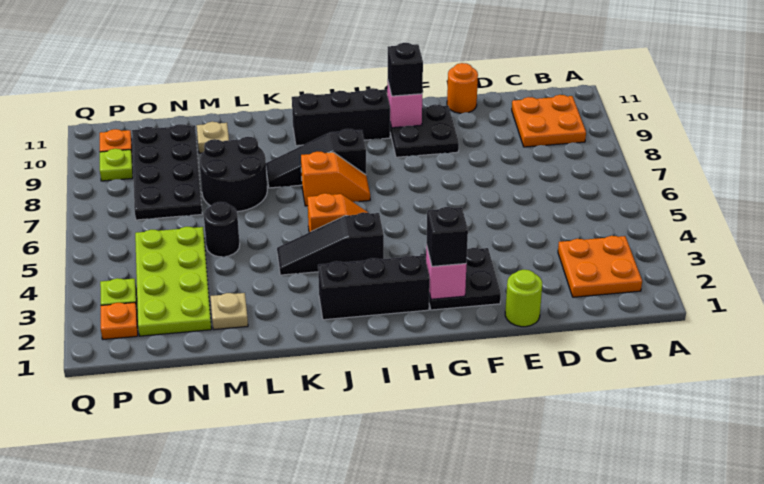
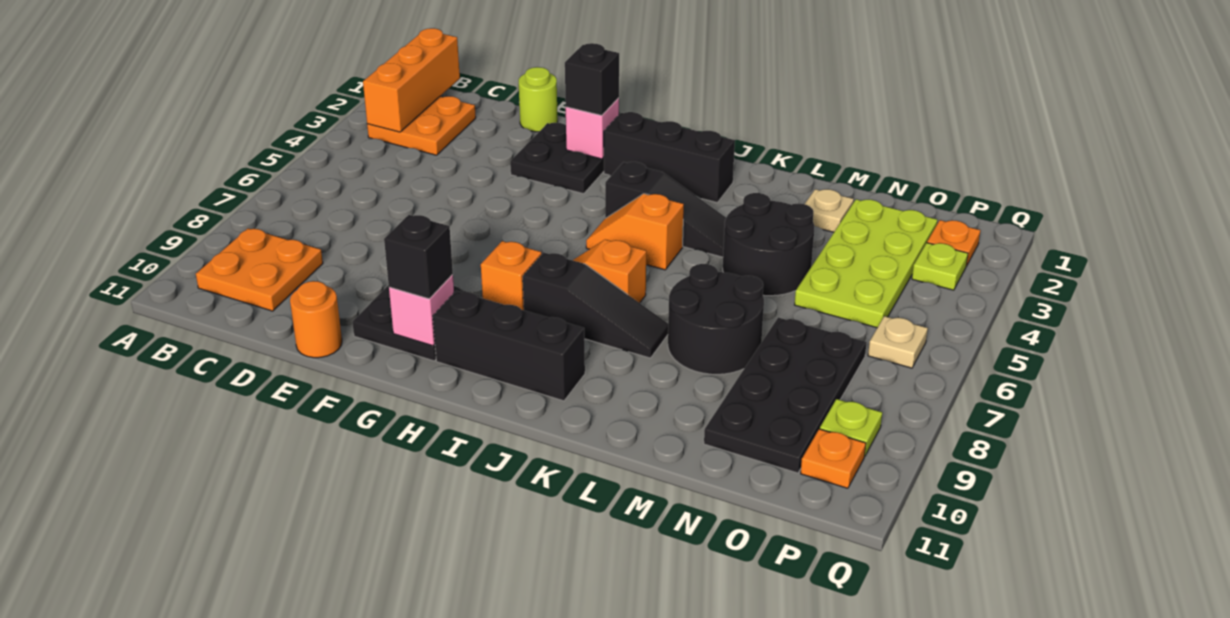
none -> orange brick B1:B3 level 2
none -> orange brick H8 level 1
black round brick M5 level 1 -> black round brick L4:M5 level 1
tan plate M10 level 1 -> tan plate P6 level 1

